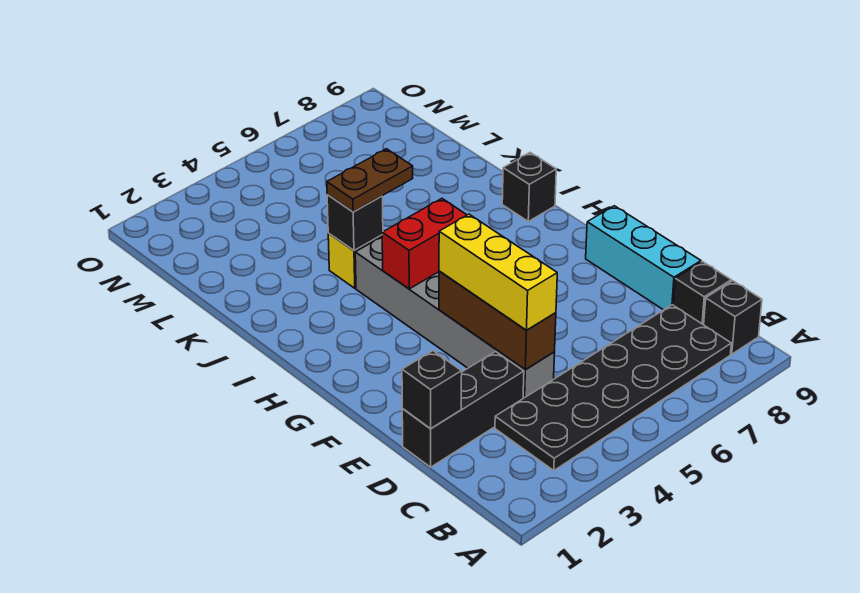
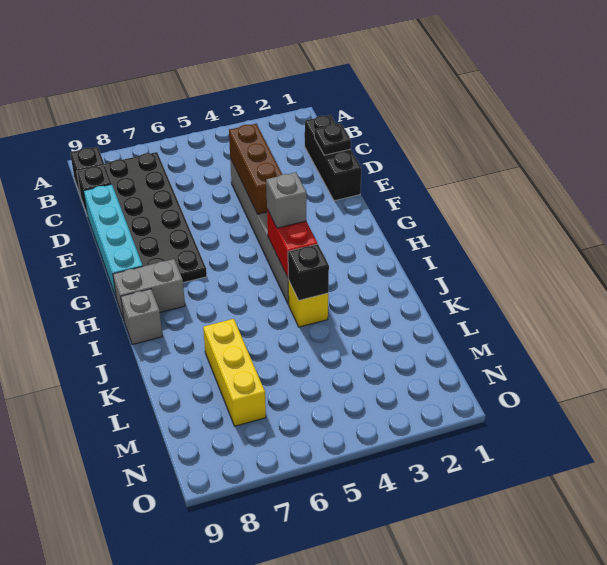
black plate B3:C8 level 1 -> black plate B7:G8 level 1
black brick D1:D3 level 1 -> black brick C1:E1 level 1
black brick D1 level 2 -> black plate D1 level 2
yellow brick D4:F4 level 3 -> yellow brick K7:M7 level 1
cyan brick D9:F9 level 1 -> cyan brick D9:G9 level 1
red brick H4:H5 level 2 -> red brick H4:I4 level 2
none -> grey brick H4 level 3
none -> grey brick H8:H9 level 1
black brick I9 level 1 -> grey brick I9 level 1
brown plate J4:J5 level 3 -> none

